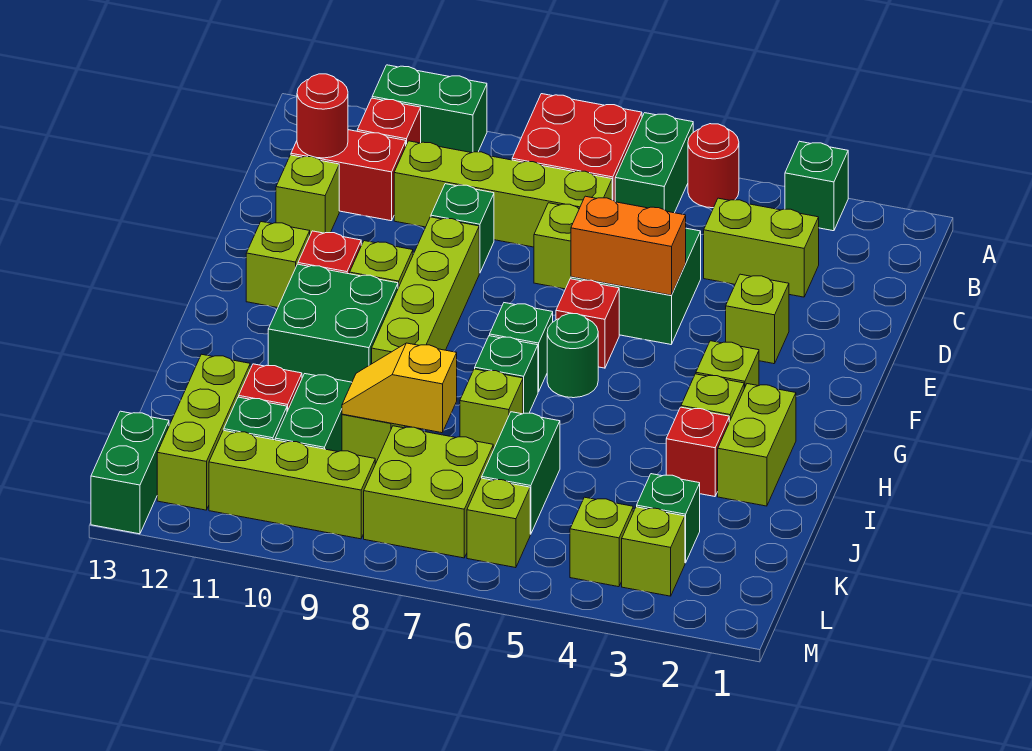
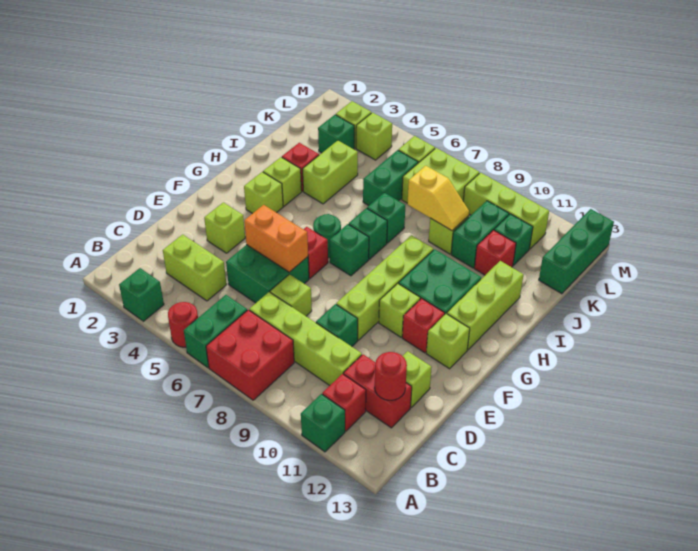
green brick A10:A11 level 1 -> green brick A11 level 1
lime brick H2:I2 level 1 -> lime brick I4:J4 level 1
lime brick I7 level 1 -> green brick I7 level 1
lime brick J12:L12 level 1 -> lime brick G12:I12 level 1
green brick L13:M13 level 1 -> green brick K13:M13 level 1

